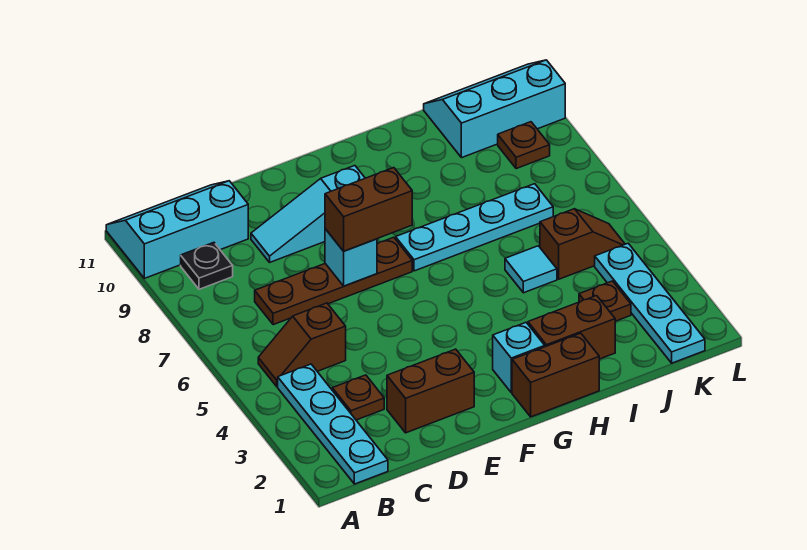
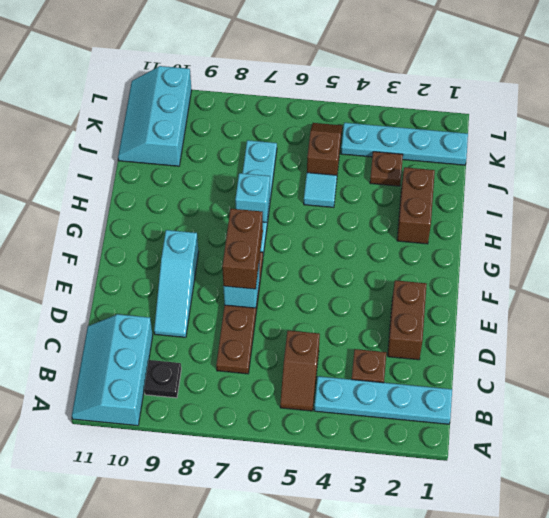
brown brick G1:H1 level 1 -> none
cyan brick G2 level 1 -> cyan brick H7 level 2
brown plate K9 level 1 -> none

